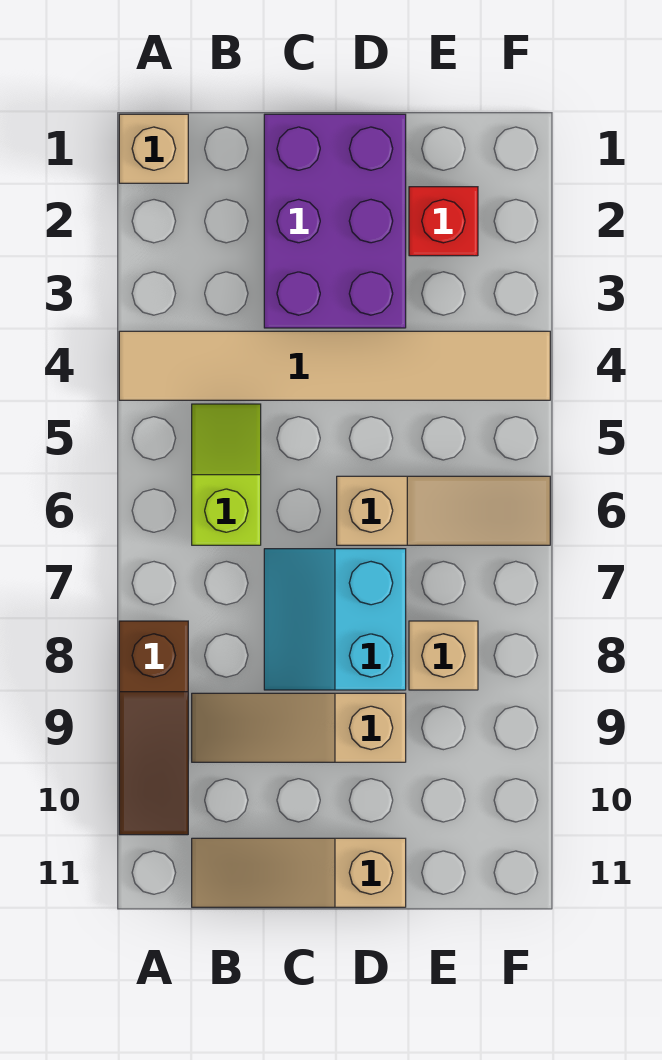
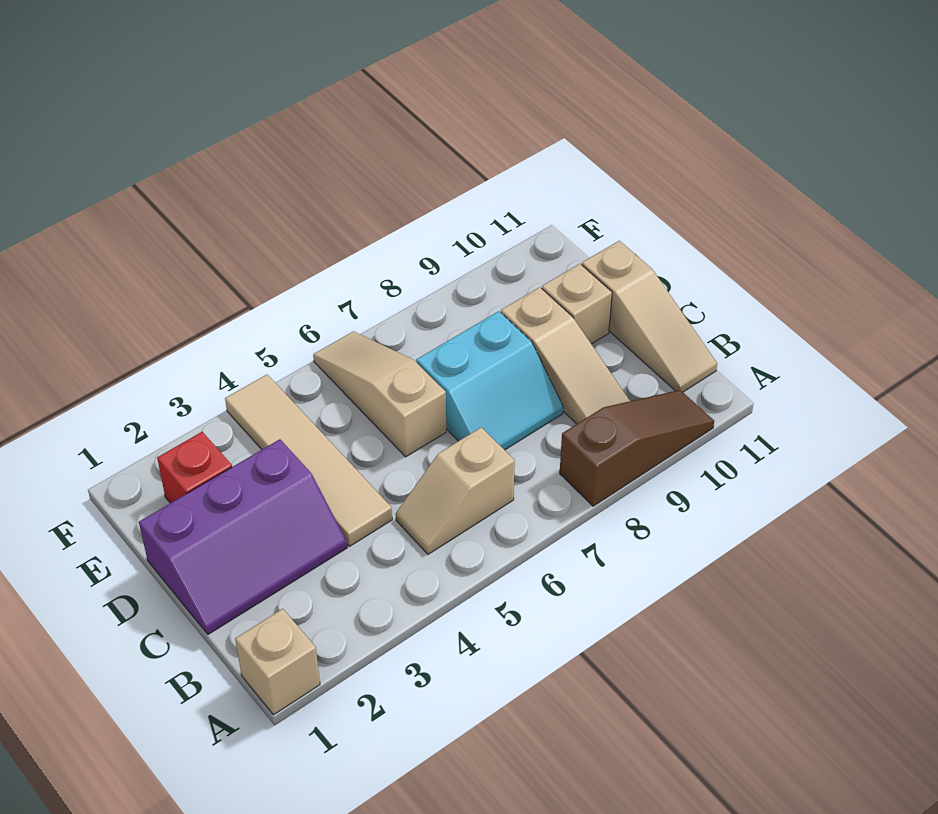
tan tile A4:F4 level 1 -> tan tile C4:F4 level 1
lime slope B5:B6 level 1 top 6 -> tan slope B5:B6 level 1 top 6
purple brick C1:D3 level 1 -> purple slope C1:D3 level 1 top D
tan brick E8 level 1 -> tan brick D10 level 1

